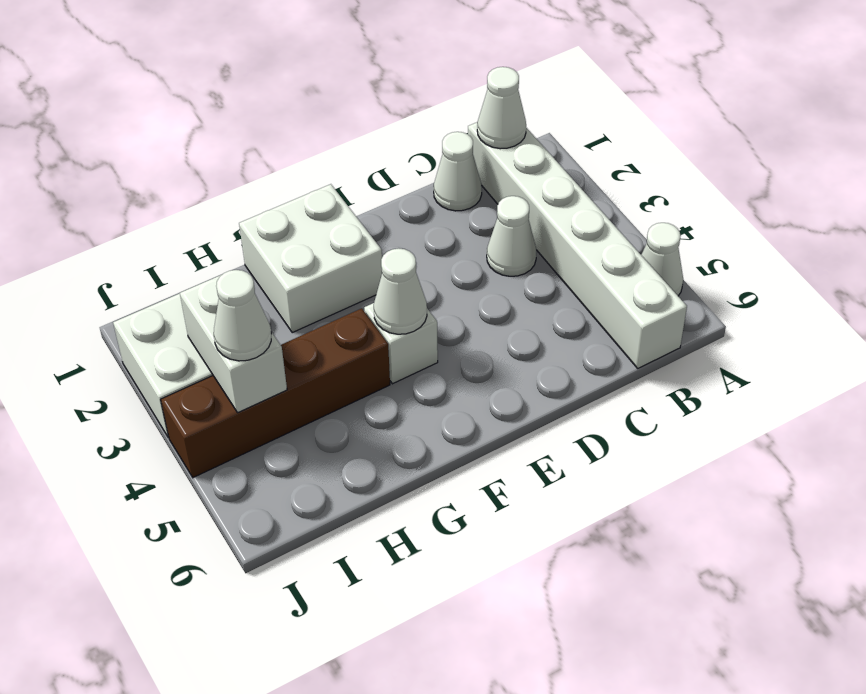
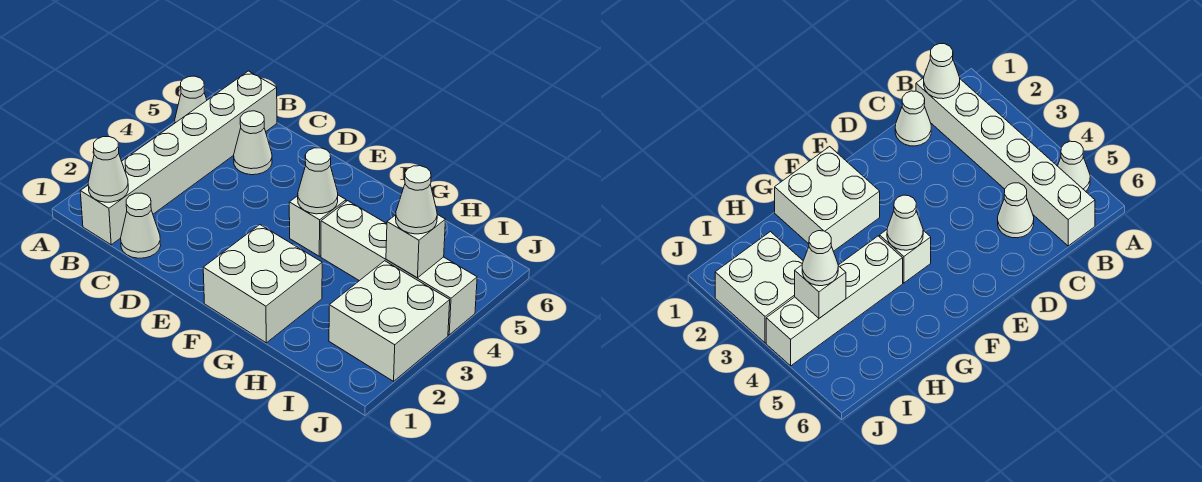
white cone C3 level 1 -> white cone C5 level 1
brown brick G4:J4 level 1 -> white brick G4:J4 level 1
white brick I3:I4 level 2 -> white brick I4 level 2

